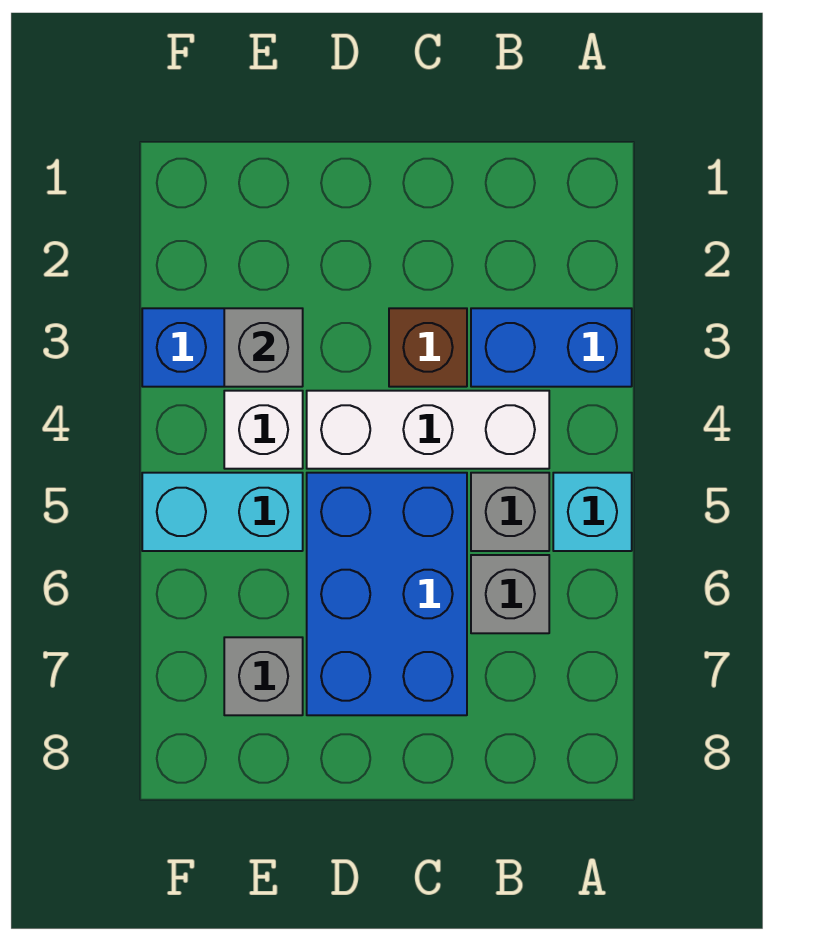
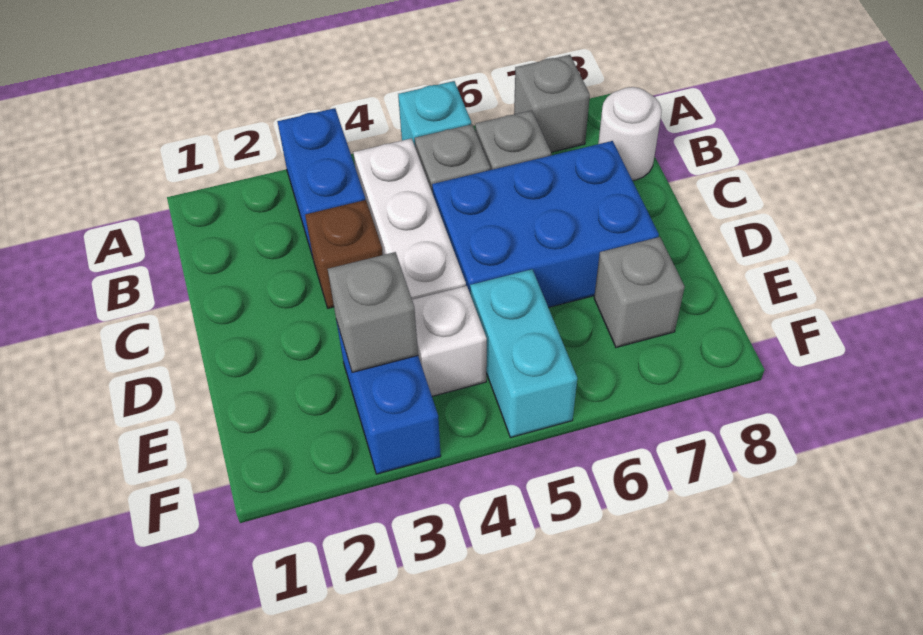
none -> grey brick A7 level 1
none -> white round brick B8 level 1

